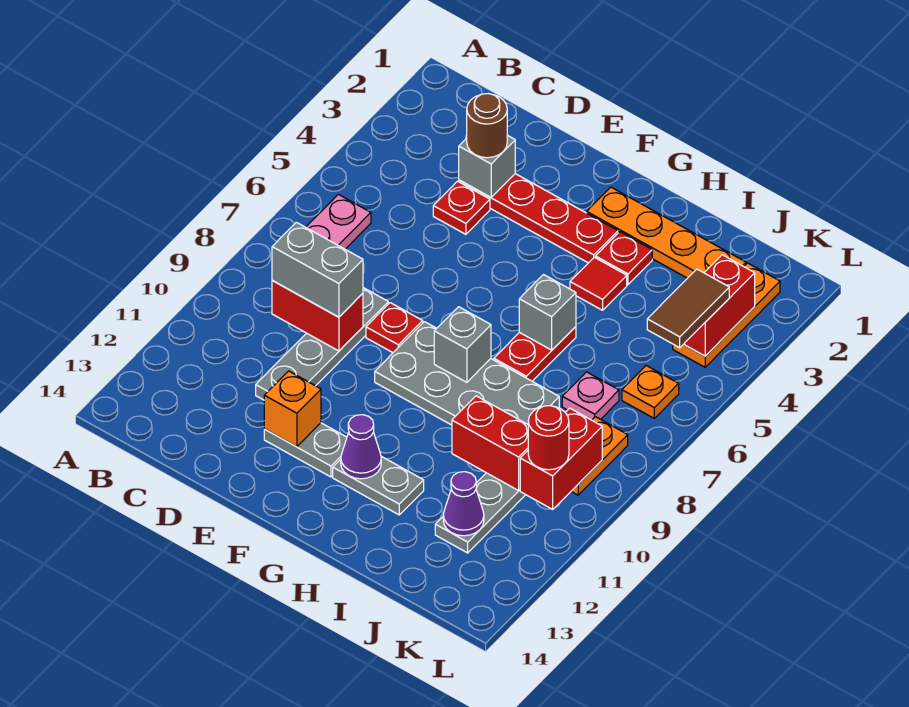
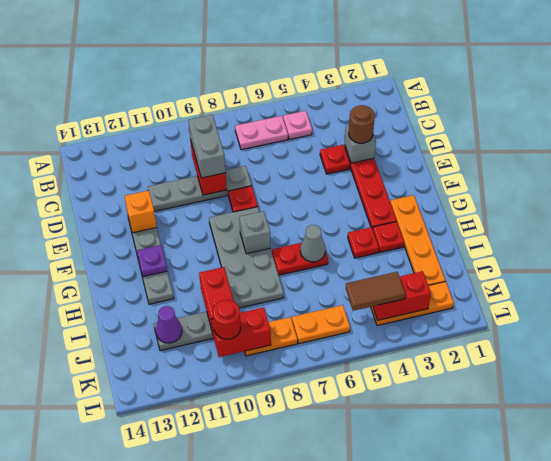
purple cone G12 level 2 -> purple plate G12 level 2
red tile H4 level 1 -> red plate H4 level 1
grey brick H6 level 2 -> grey cone H6 level 2
pink plate J7 level 1 -> pink plate B5 level 1
orange plate K6 level 1 -> orange plate K6:K7 level 1

